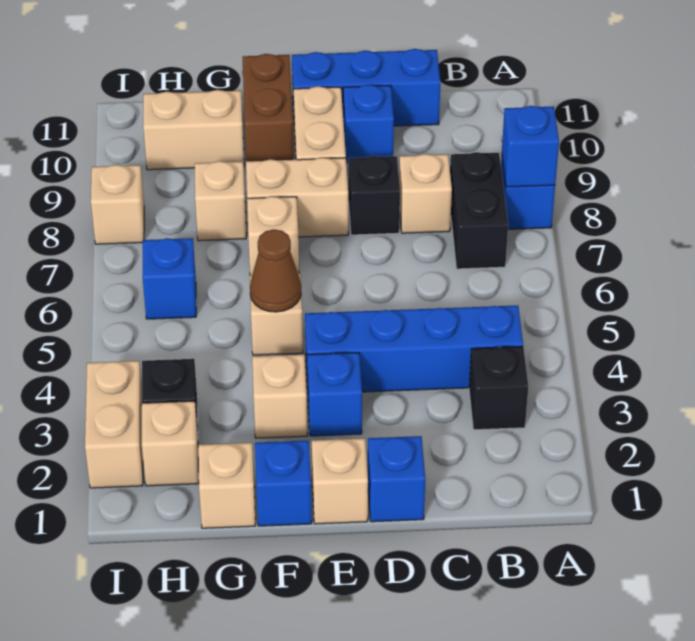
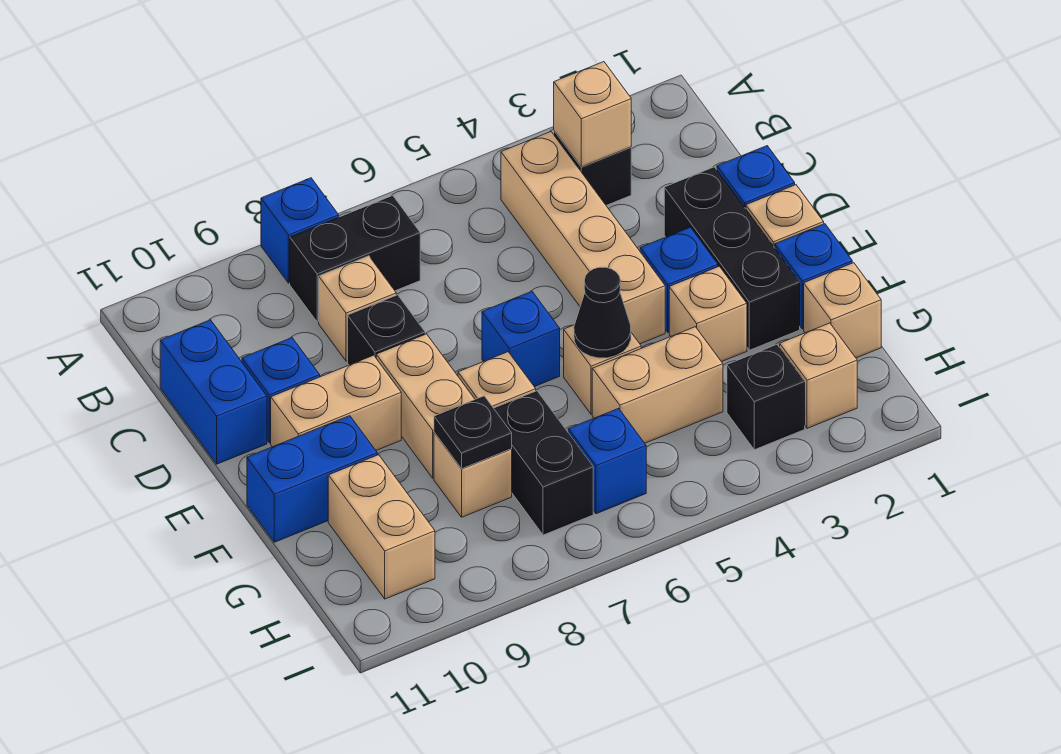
blue brick A8 level 2 -> blue brick E6 level 1
blue brick B4:E4 level 1 -> tan brick B4:E4 level 1
blue brick C11:E11 level 1 -> blue brick C11:D11 level 1
none -> black brick D2:F2 level 1
brown cone F5 level 2 -> black cone F5 level 2
brown brick F10:F11 level 1 -> blue brick F10:F11 level 1
none -> black brick G7:H7 level 1
none -> black plate G8 level 2
tan brick I2:I3 level 1 -> tan brick G4:G5 level 1
tan brick I8 level 1 -> tan brick B3 level 2

